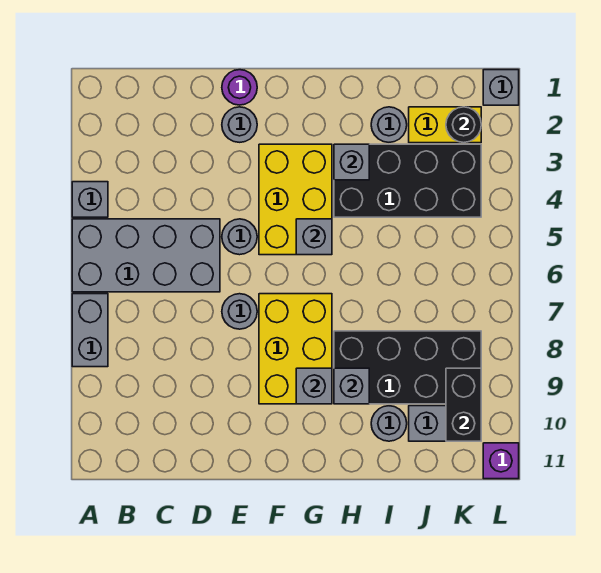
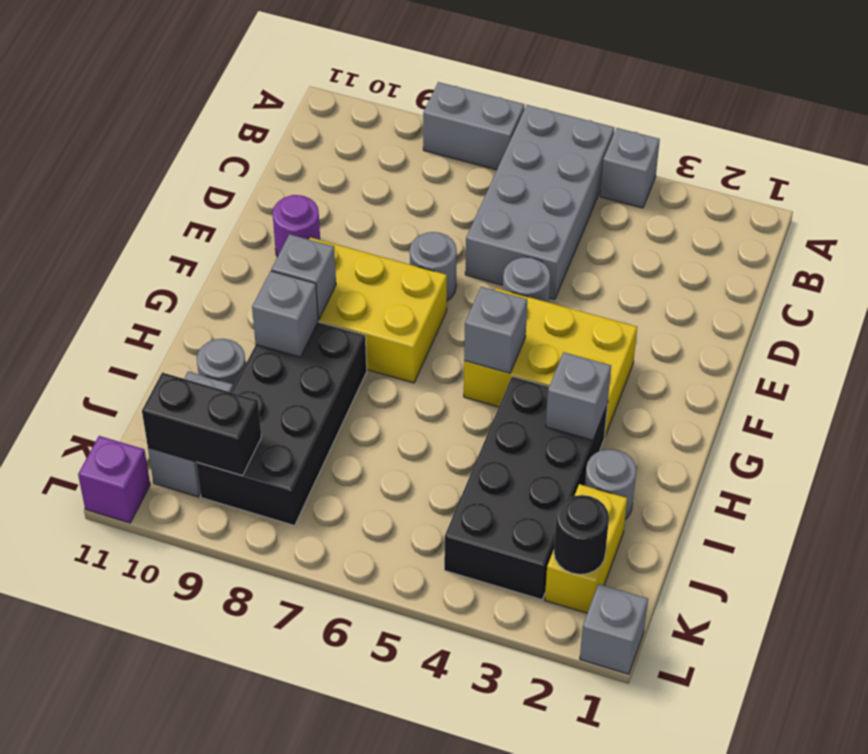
purple round brick E1 level 1 -> purple round brick E10 level 1
grey round brick E2 level 1 -> none

